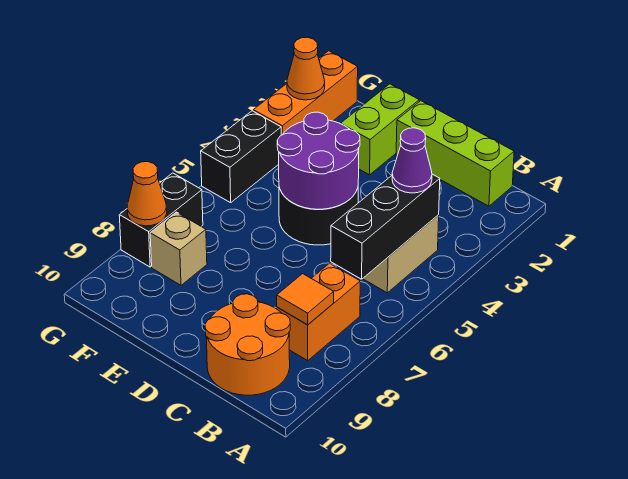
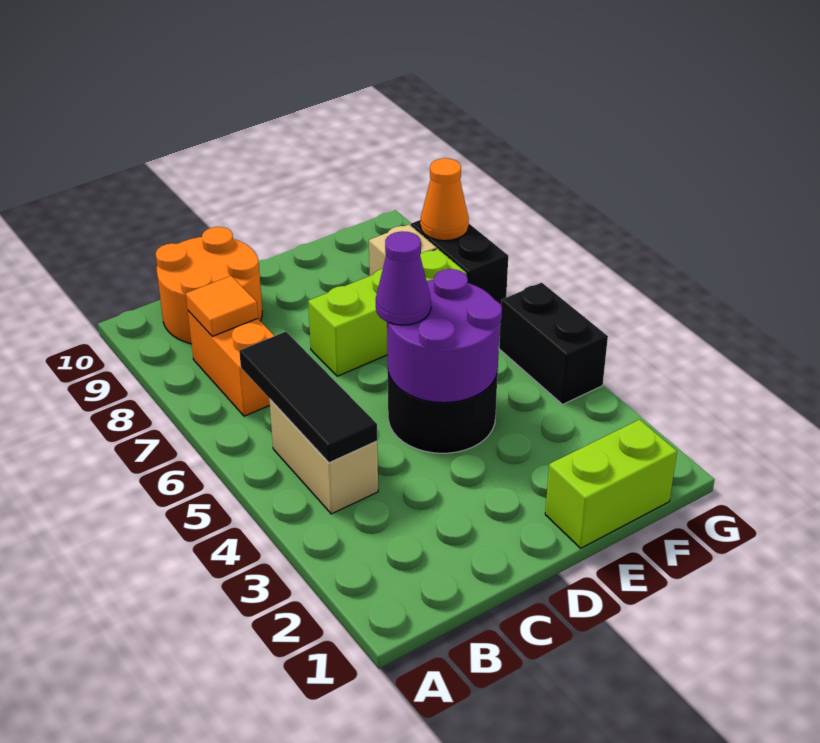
lime brick B1:D1 level 1 -> lime brick D7:F7 level 1
black brick B4:B6 level 2 -> black tile B4:B6 level 2
purple cone B4 level 3 -> purple cone D5 level 3
lime brick E1:E2 level 1 -> lime brick E1:F1 level 1
orange brick G1:G3 level 1 -> none
orange cone G2 level 2 -> none

